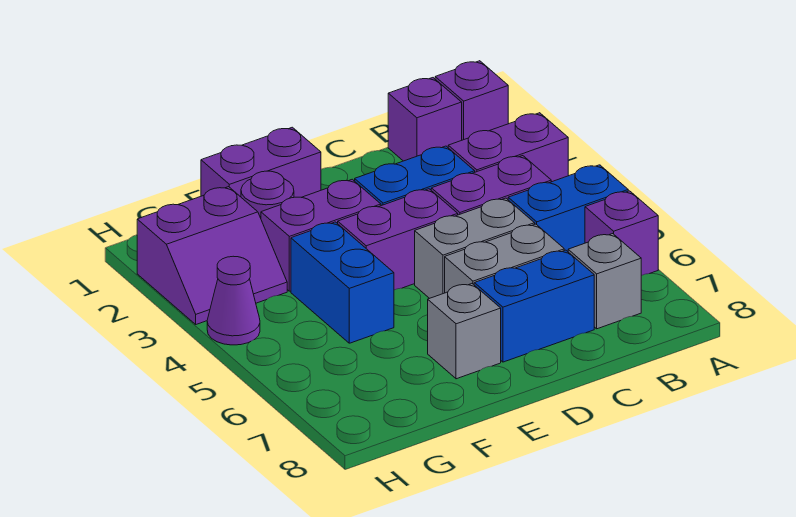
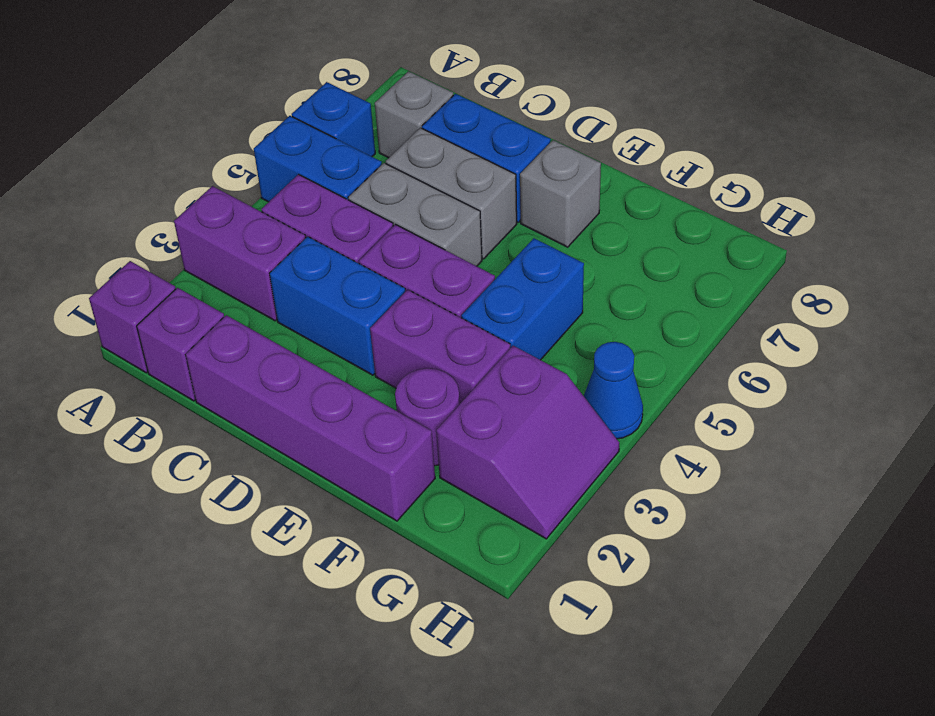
purple brick A6 level 1 -> blue brick A6 level 1
purple brick E1:F1 level 1 -> purple brick C1:F1 level 1
purple slope G2:H3 level 1 top 2 -> purple slope G2:H3 level 1 top G
purple cone H4 level 1 -> blue cone H4 level 1

